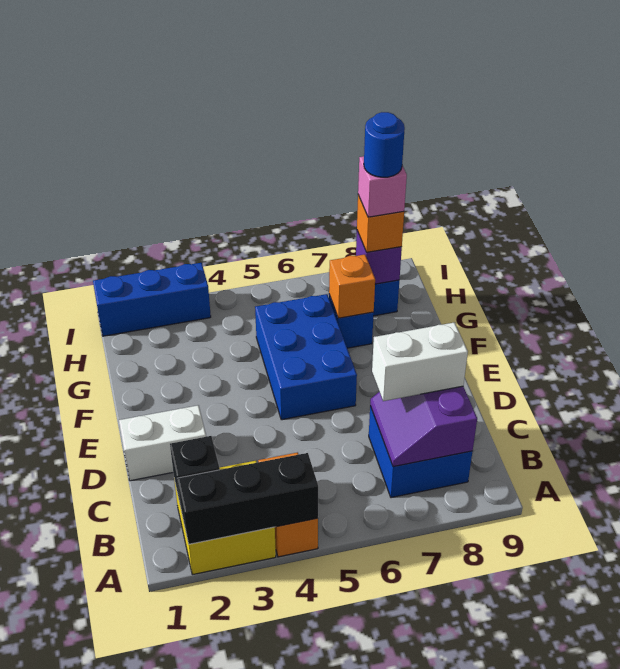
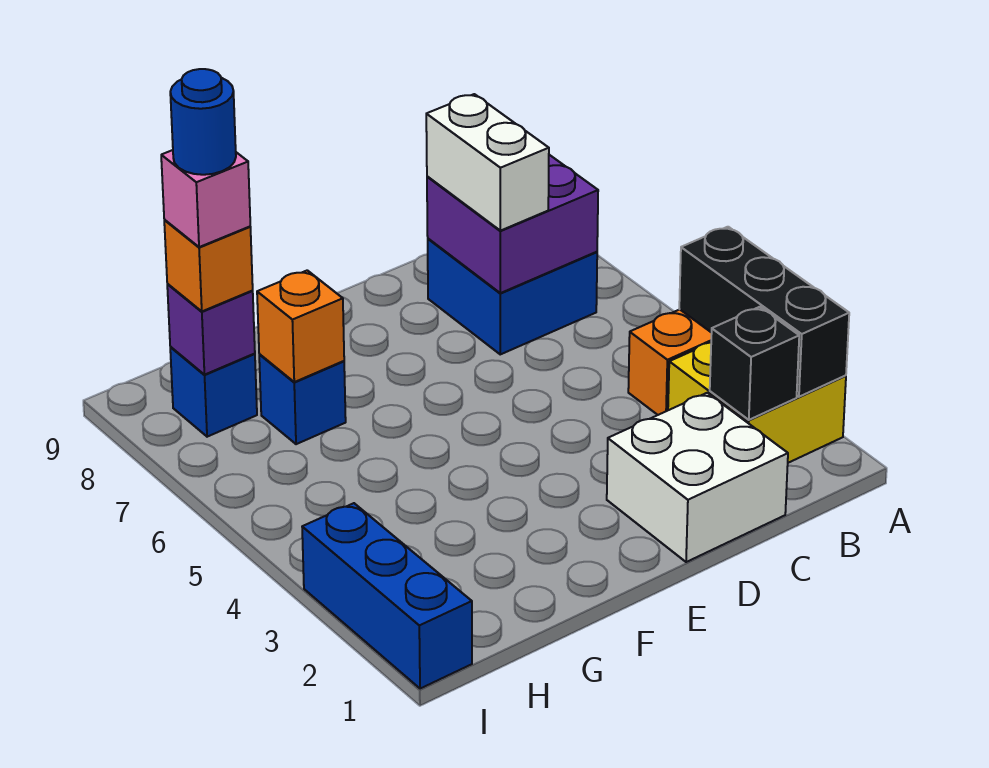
purple slope B7:C8 level 2 top 8 -> purple brick B7:C8 level 2
white brick D1:D2 level 1 -> white brick C1:D2 level 1
blue brick E5:G6 level 1 -> none

